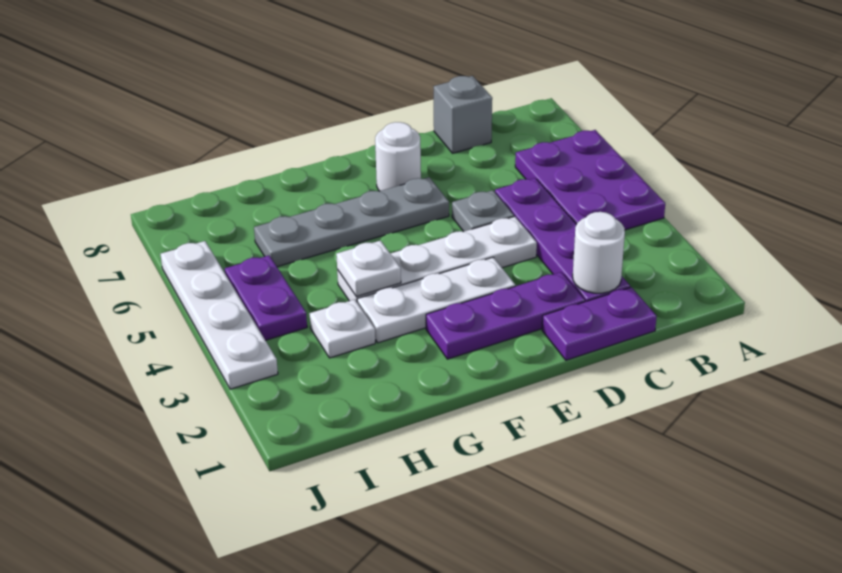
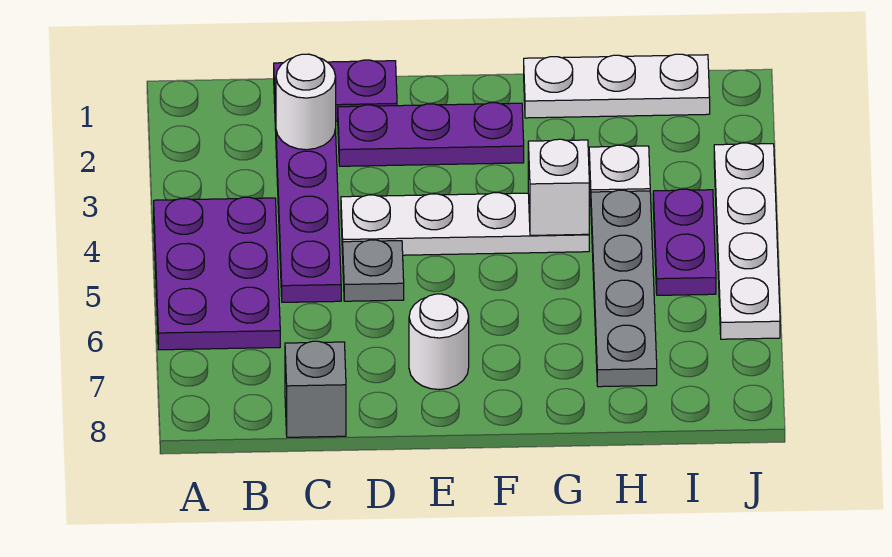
white plate E3:G3 level 1 -> white plate G1:I1 level 1
grey plate E6:H6 level 1 -> grey plate H4:H7 level 1
white plate G4 level 2 -> white brick G4 level 2

